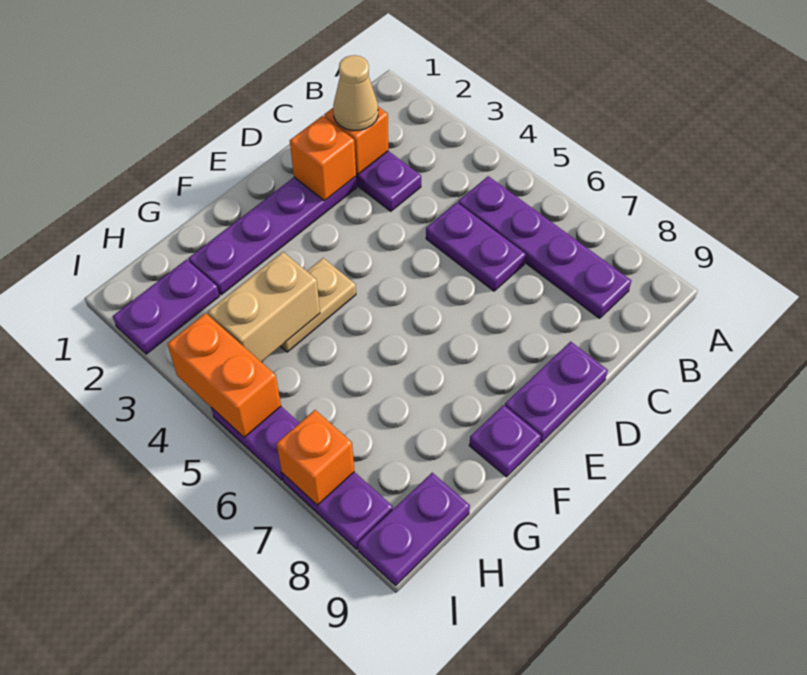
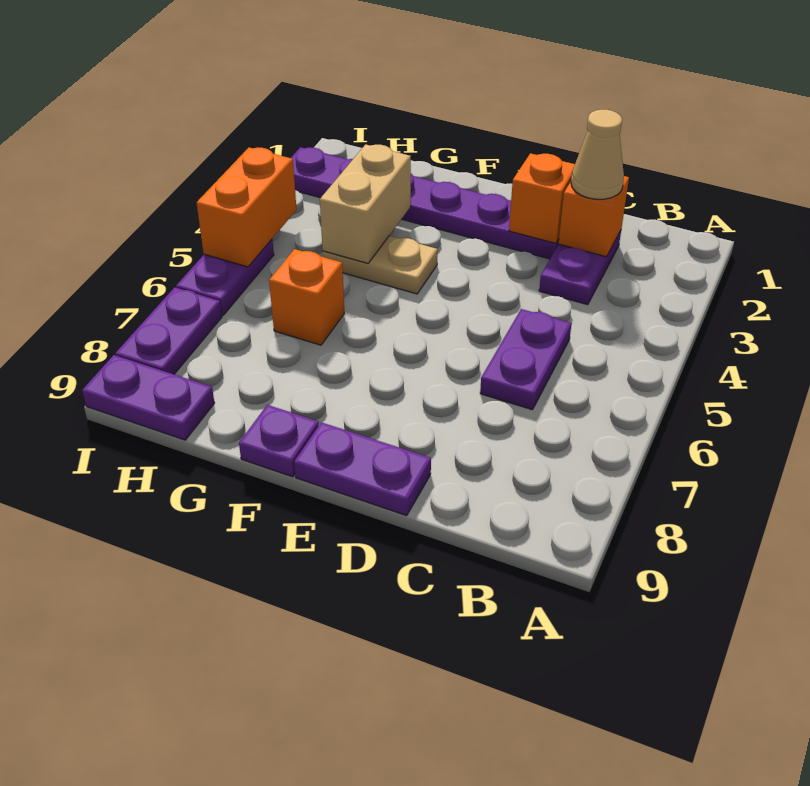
purple plate B5:B8 level 1 -> none
tan brick G4:H4 level 2 -> tan brick G3:G4 level 2
orange brick I7 level 2 -> orange brick G6 level 1

